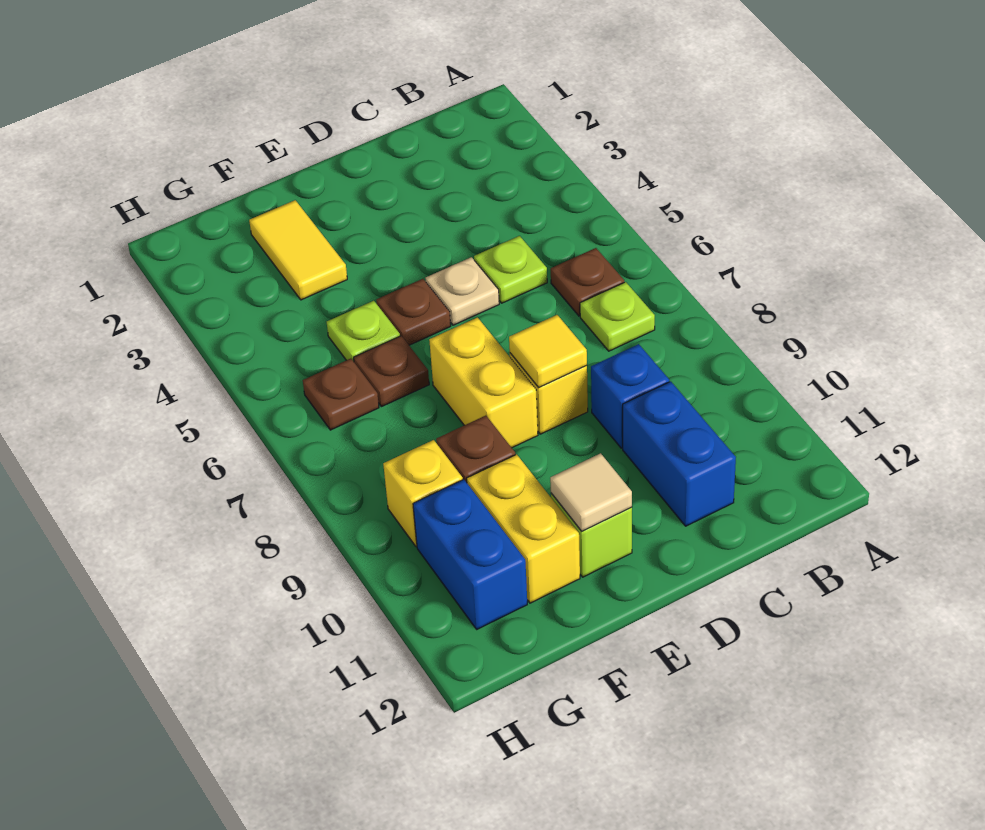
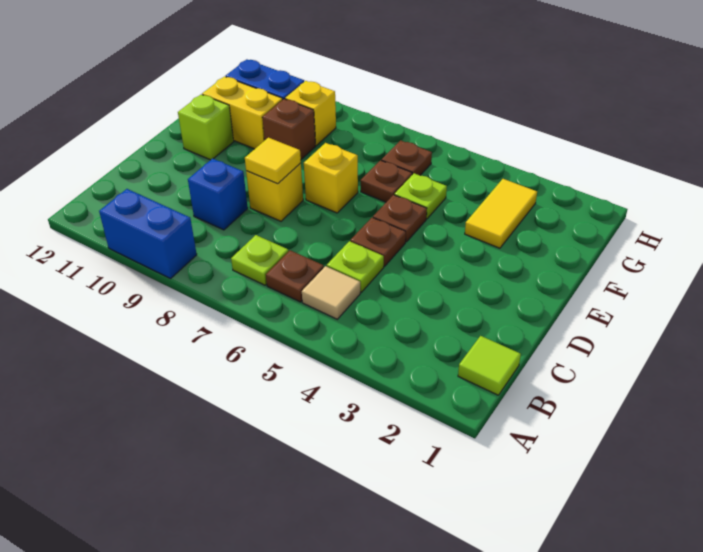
none -> lime tile B1 level 1
blue brick C10:C11 level 1 -> blue brick A9:A10 level 1
tan plate D5 level 1 -> brown plate D5 level 1
yellow brick E7:E8 level 1 -> yellow brick E7 level 1
tan tile E11 level 2 -> tan tile B5 level 1
yellow tile F2:F3 level 1 -> yellow tile F3:G3 level 1

